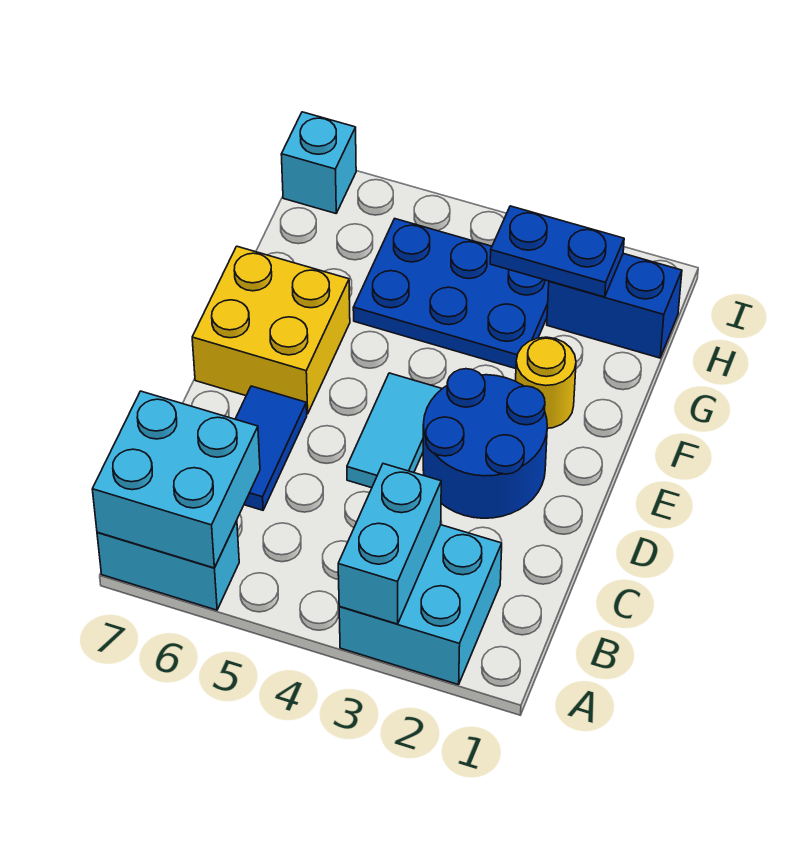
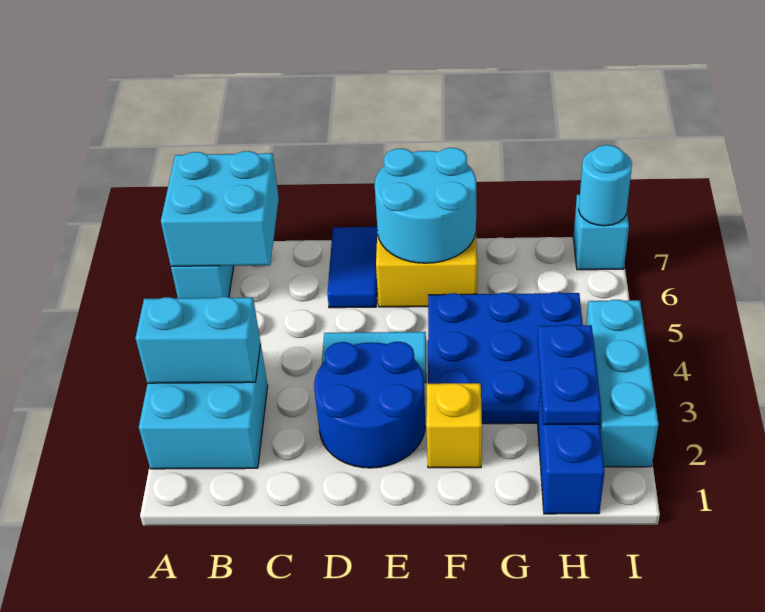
blue tile C6:D6 level 1 -> blue tile D6:D7 level 1
none -> cyan round brick E6:F7 level 2
yellow round brick F2 level 1 -> yellow brick F2 level 1
blue plate G3:H5 level 1 -> blue plate F3:H5 level 1
none -> cyan brick I2:I4 level 1
none -> cyan round brick I7 level 2

